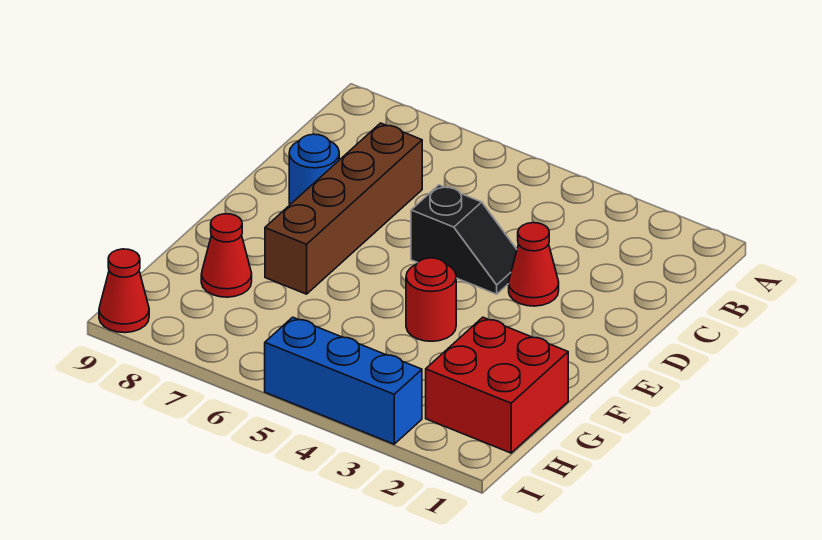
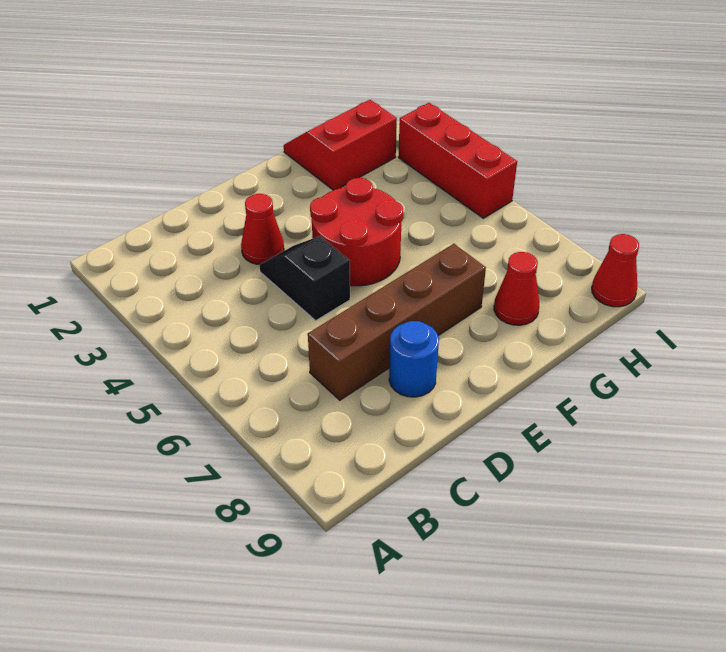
red round brick F4 level 1 -> red round brick E4:F5 level 1
red brick G1:H2 level 1 -> red slope G1:H2 level 1 top 2
blue brick I3:I5 level 1 -> red brick I3:I5 level 1

